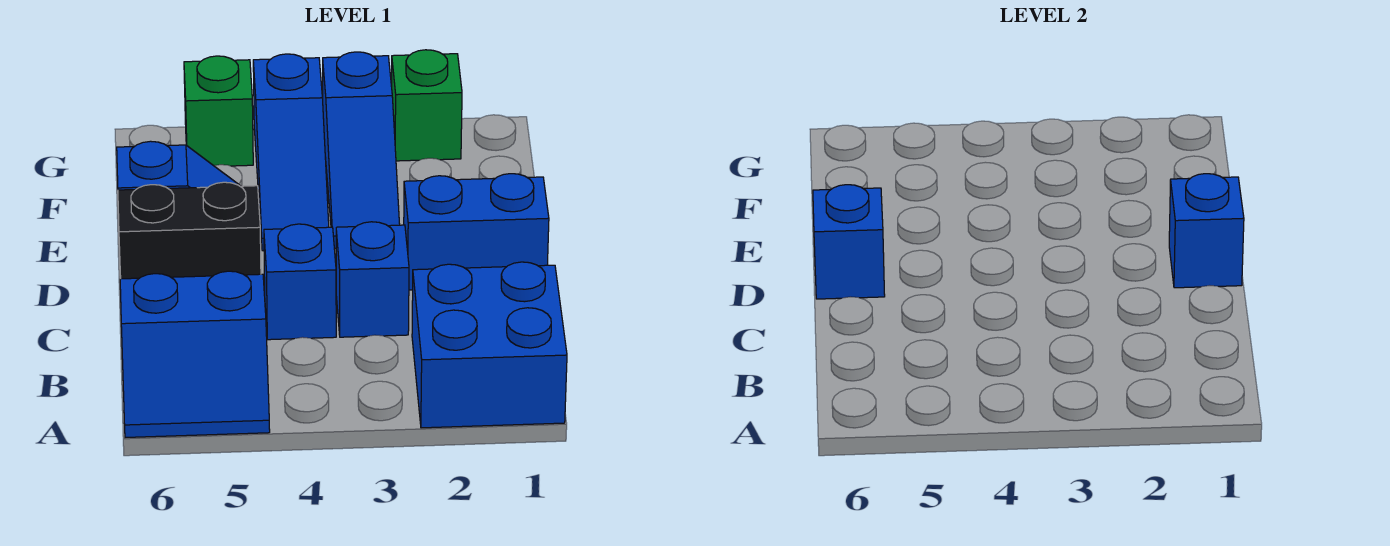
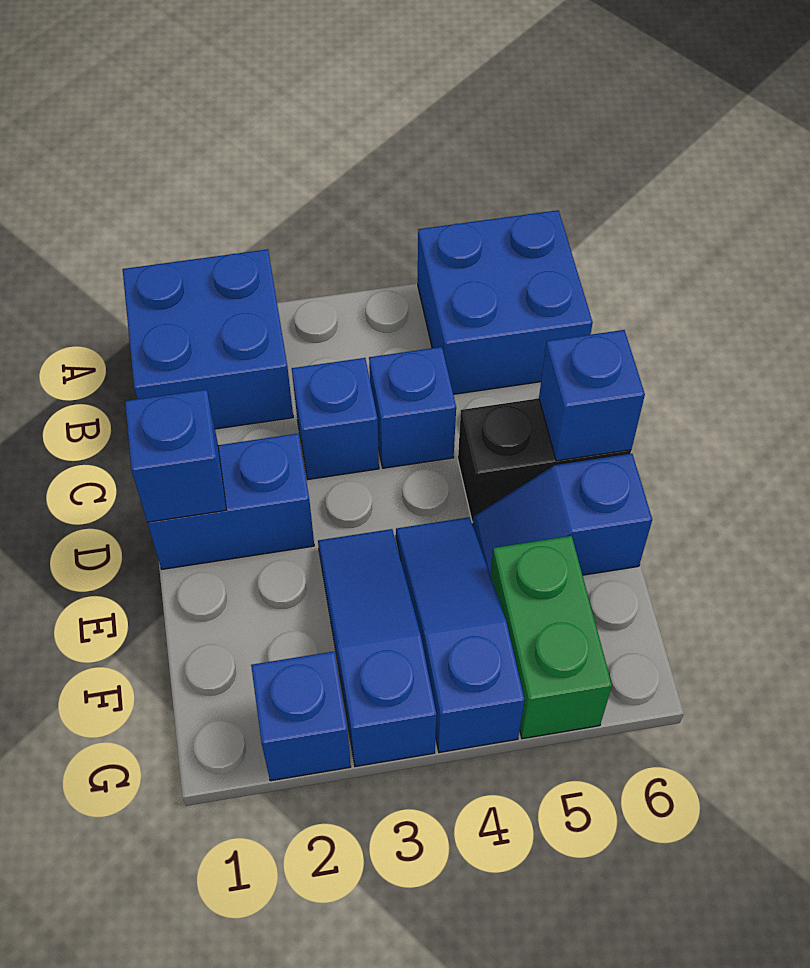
blue slope A5:B6 level 1 top B -> blue brick A5:B6 level 1
green brick G2 level 1 -> blue brick G2 level 1
green brick G5 level 1 -> green brick F5:G5 level 1

